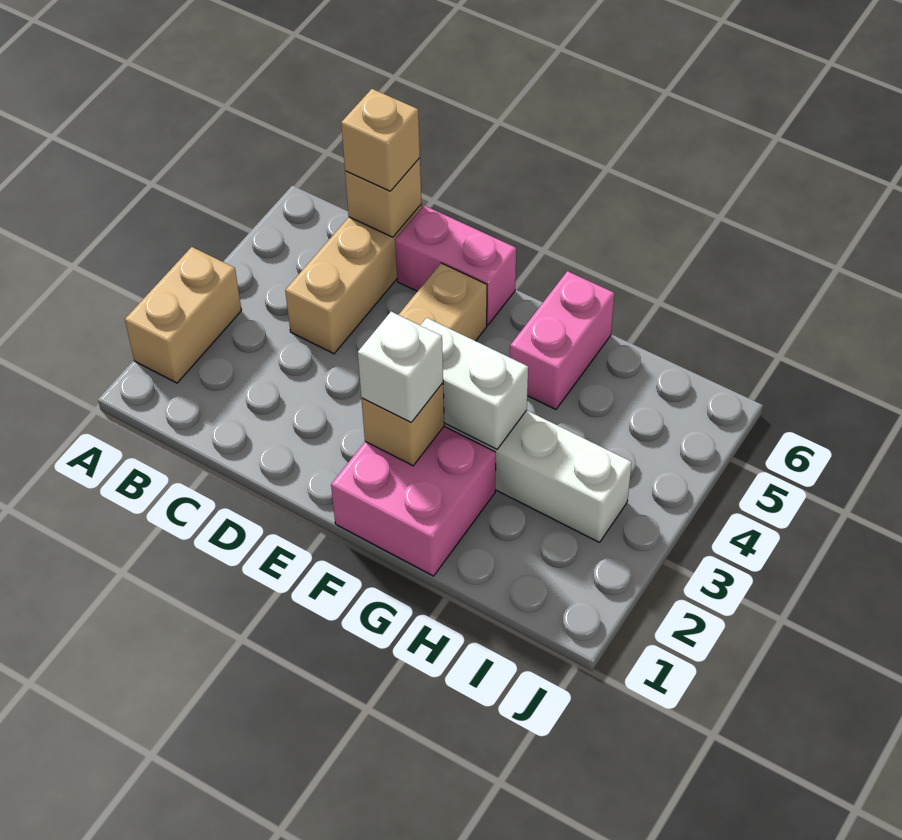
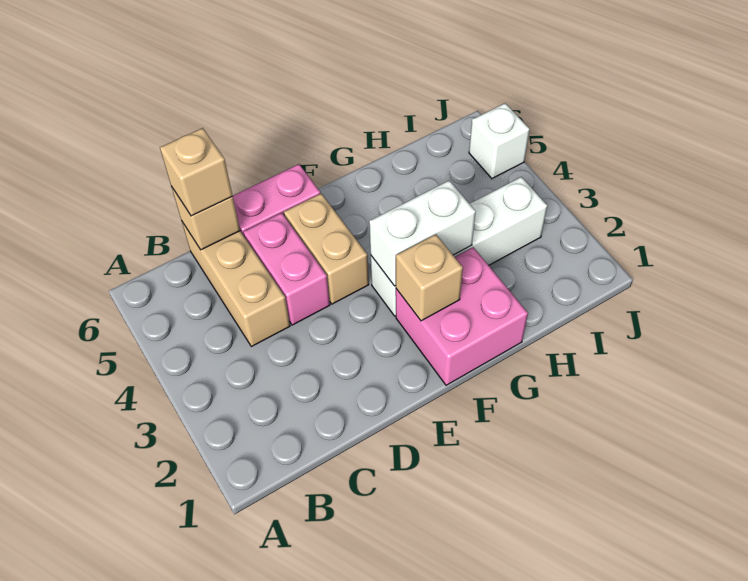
tan brick A2:A3 level 1 -> none
white brick F2 level 3 -> white brick J5 level 1
pink brick G5:G6 level 1 -> pink brick D4:D5 level 1

